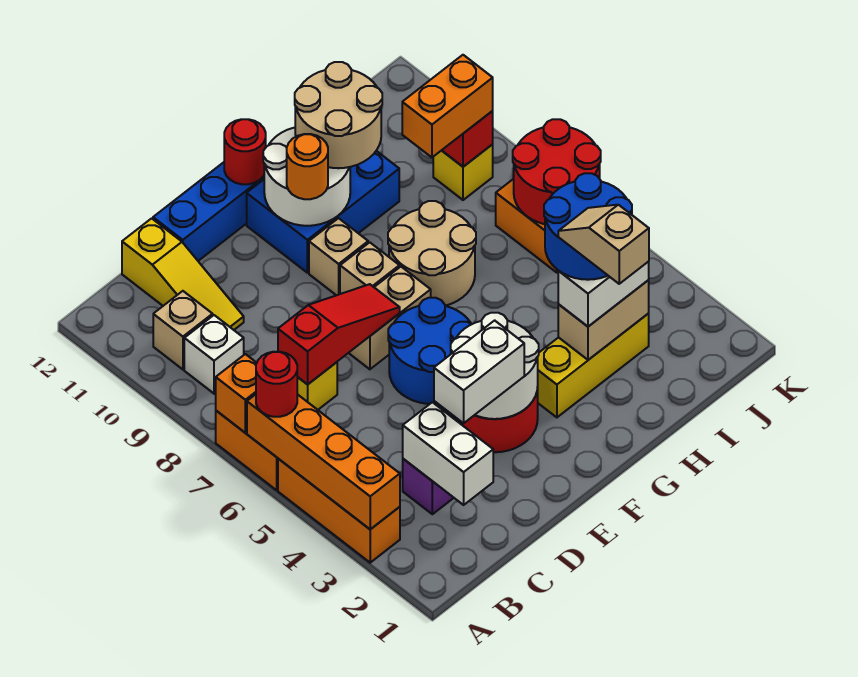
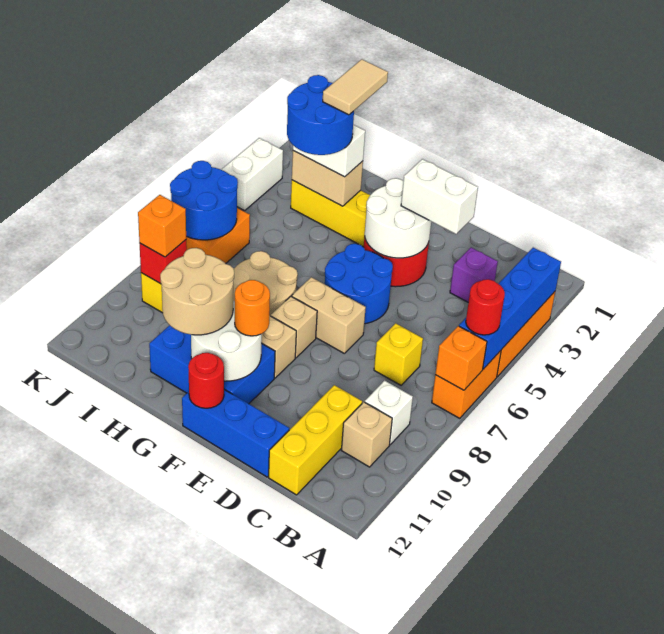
orange brick A3:A6 level 2 -> blue brick A3:A6 level 2
white brick C2:C3 level 2 -> white brick K3:K4 level 1
red slope C7:E7 level 2 top C -> none
yellow slope C10:C12 level 1 top 12 -> yellow brick C10:C12 level 1
tan slope H2:H3 level 5 top 2 -> tan tile H2:H3 level 5
orange brick I9:J9 level 3 -> orange brick J9 level 3
red round brick J6:K7 level 2 -> blue round brick J6:K7 level 2

